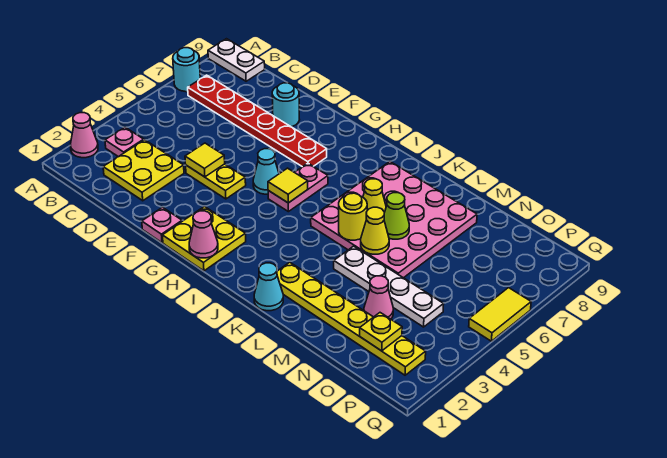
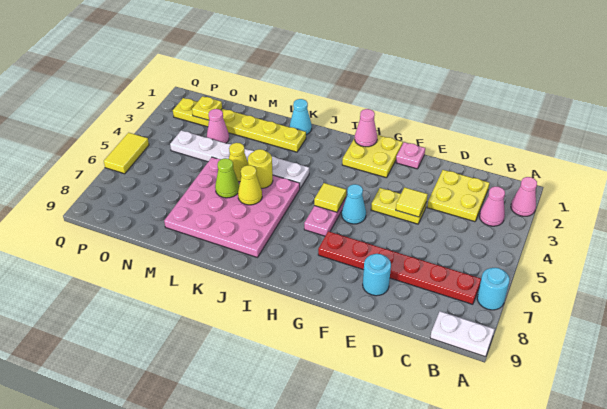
pink plate B3 level 1 -> pink cone B3 level 1
white plate L4:O4 level 1 -> white plate J4:O4 level 1

